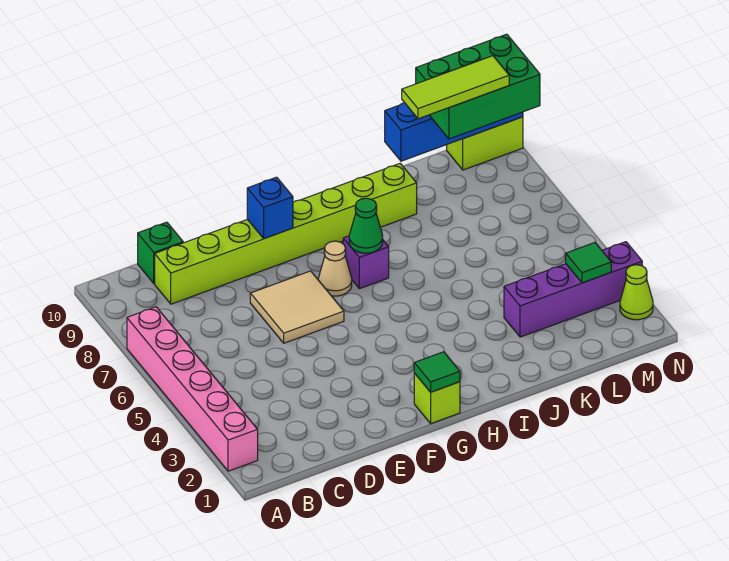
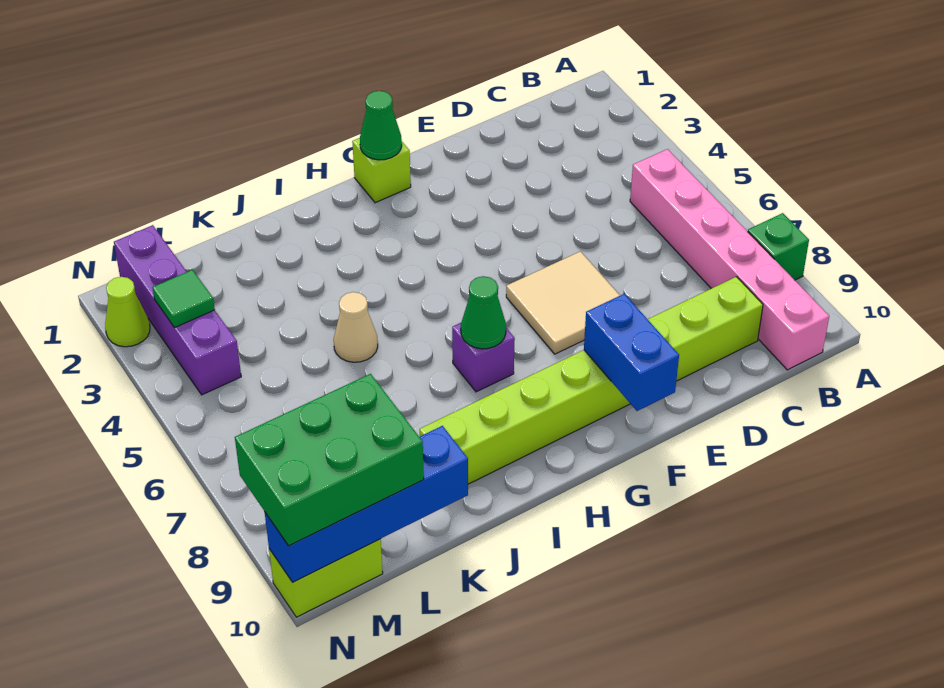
pink brick A2:A7 level 1 -> pink brick B5:B10 level 1
green brick C10 level 1 -> green brick A8 level 1
blue brick F9 level 2 -> blue brick F9:F10 level 2
green tile G1 level 2 -> green cone G1 level 2
tan cone G7 level 1 -> tan cone J5 level 1
purple brick K3:N3 level 1 -> purple brick M1:M4 level 1
lime tile K9:M9 level 4 -> none

